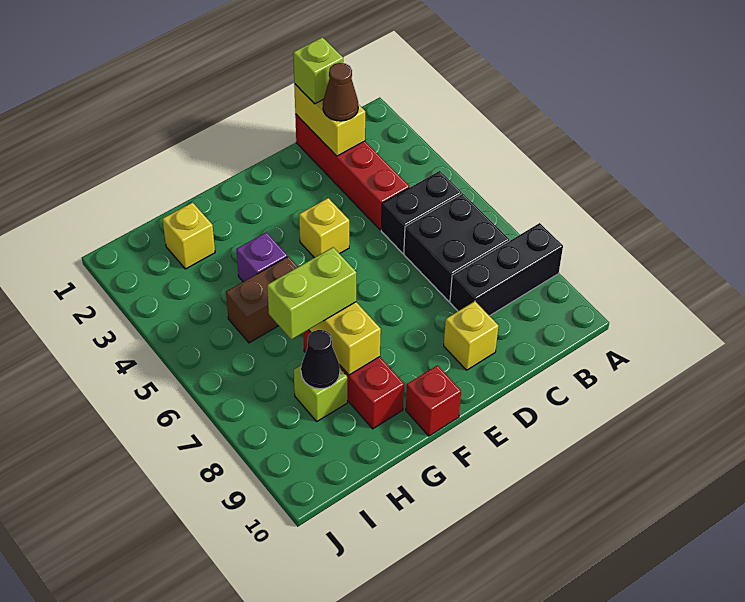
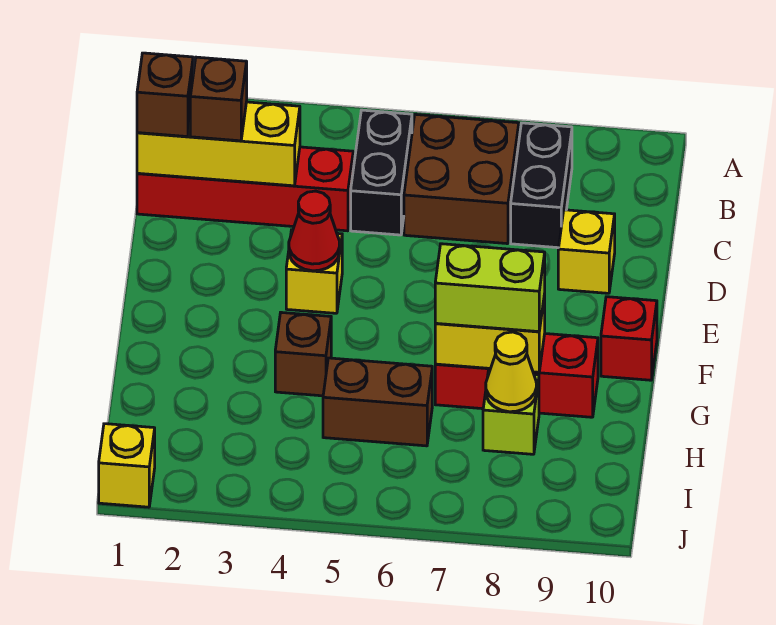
black brick A8:C8 level 1 -> black brick B8:C8 level 1
black brick B6:C7 level 1 -> brown brick B6:C7 level 1
yellow brick C1:C2 level 2 -> yellow brick C1:C3 level 2
lime brick C1 level 3 -> brown brick C1 level 3
brown cone C2 level 3 -> brown brick C2 level 3
none -> red cone E4 level 2
purple brick G4 level 1 -> brown brick G4 level 1
brown brick G5:H5 level 1 -> brown brick H5:H6 level 1
lime brick G7:H7 level 3 -> lime brick G7:G8 level 3
yellow brick H2 level 1 -> yellow brick J1 level 1
black cone H8 level 2 -> yellow cone H8 level 2

